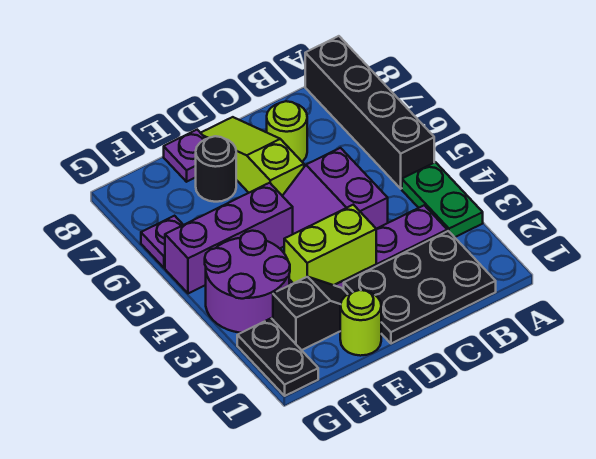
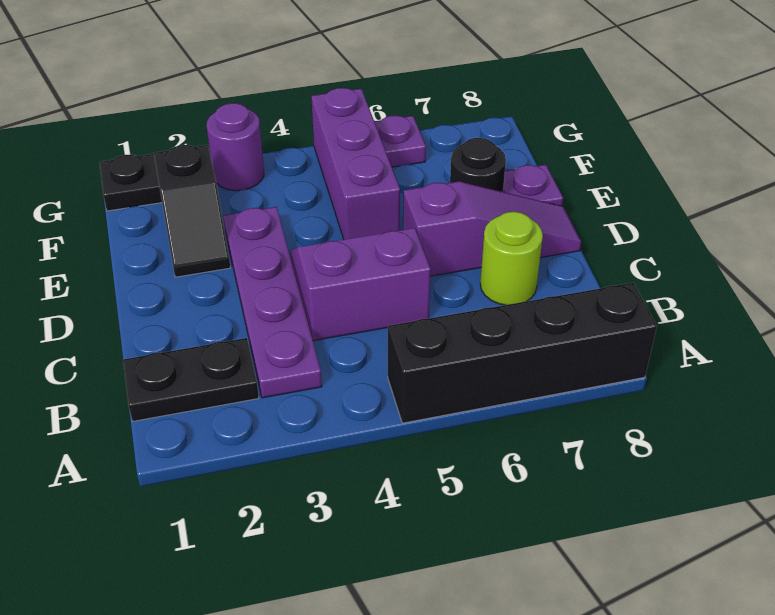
green plate A3:A4 level 1 -> none
black plate B1:D2 level 1 -> black plate B1:B2 level 1
lime brick D3:E3 level 2 -> none
lime slope D6:D8 level 1 top 6 -> purple slope D6:D8 level 1 top 6
lime round brick E1 level 1 -> none
purple round brick F3:G4 level 1 -> purple round brick G3 level 1

